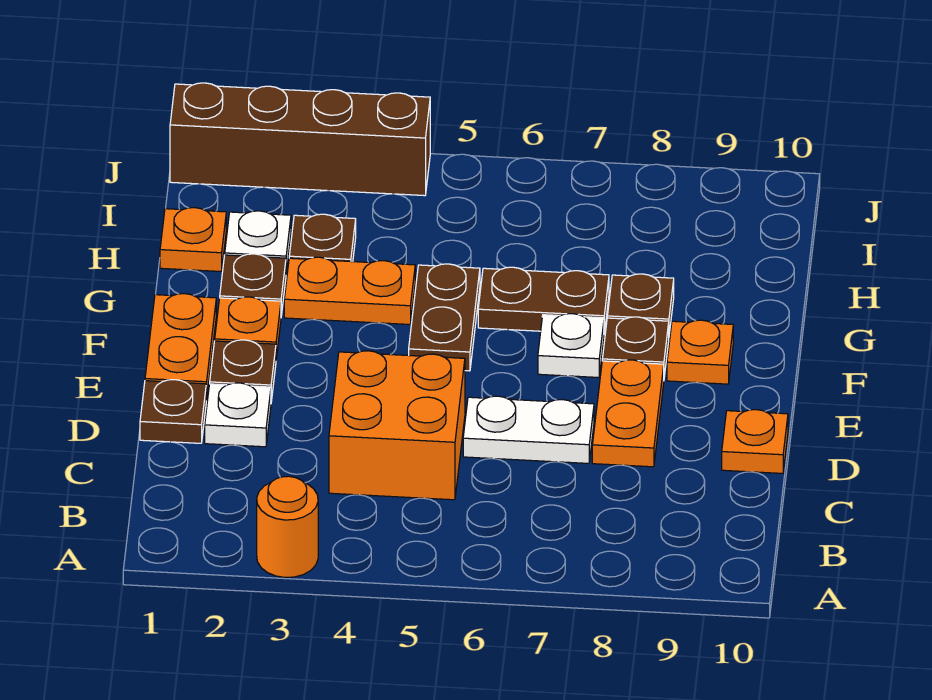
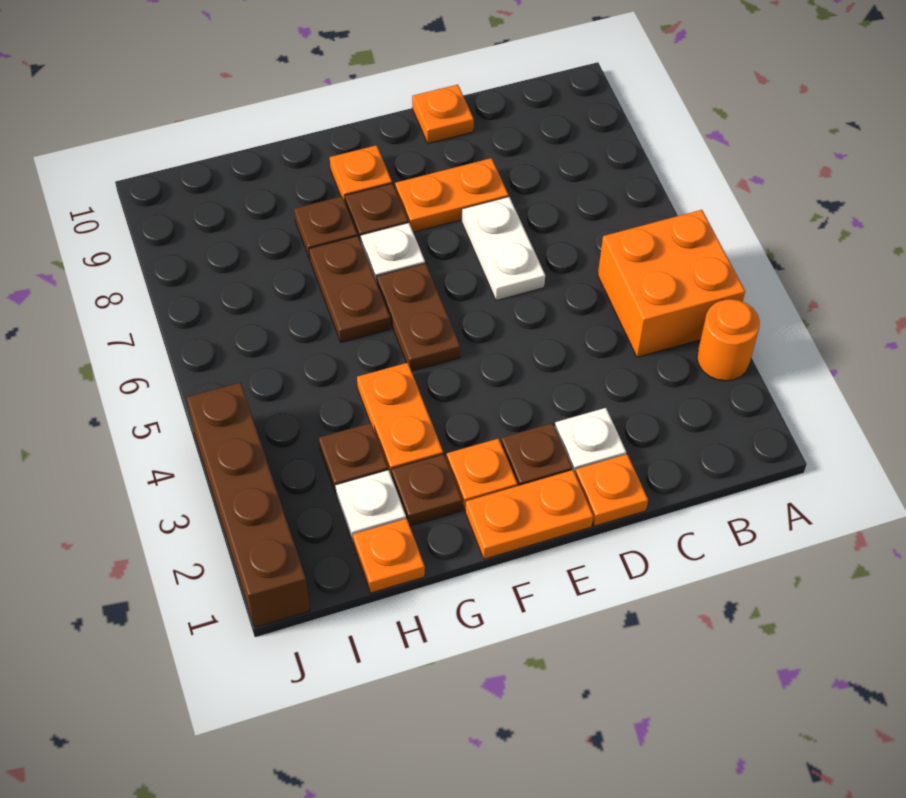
orange brick C4:D5 level 1 -> orange brick A4:B5 level 1
brown plate D1 level 1 -> orange plate D1 level 1
brown plate F5:G5 level 1 -> brown plate F5:F6 level 1

